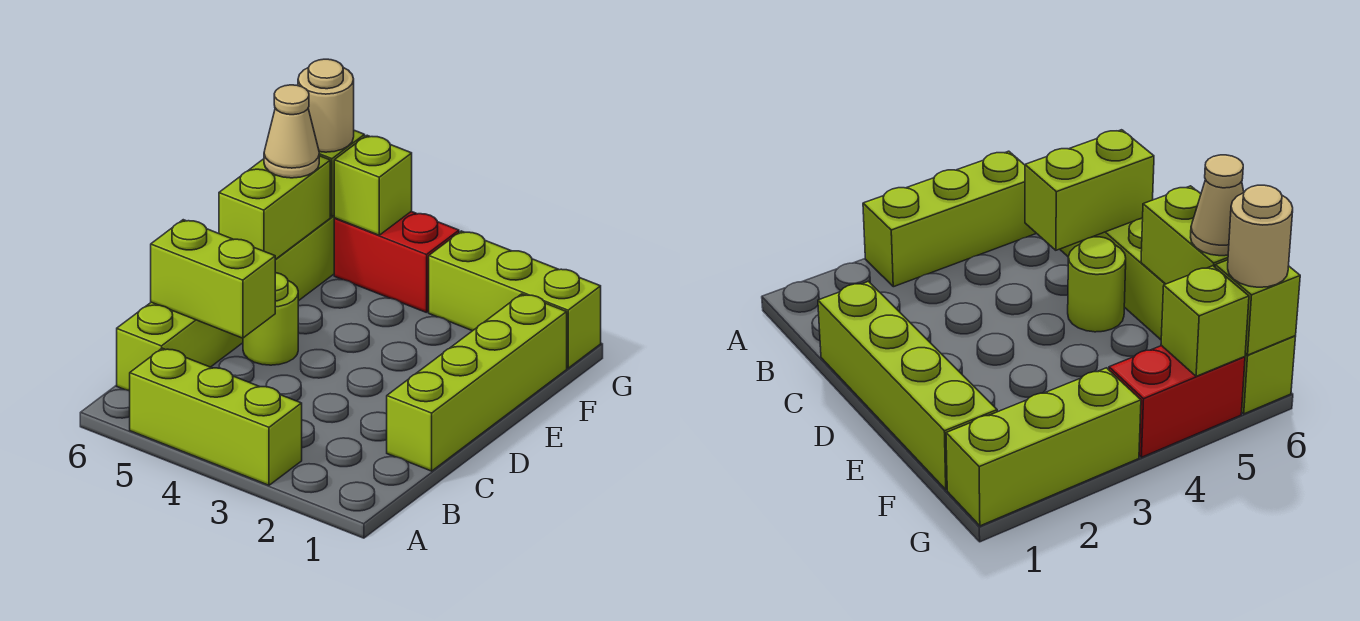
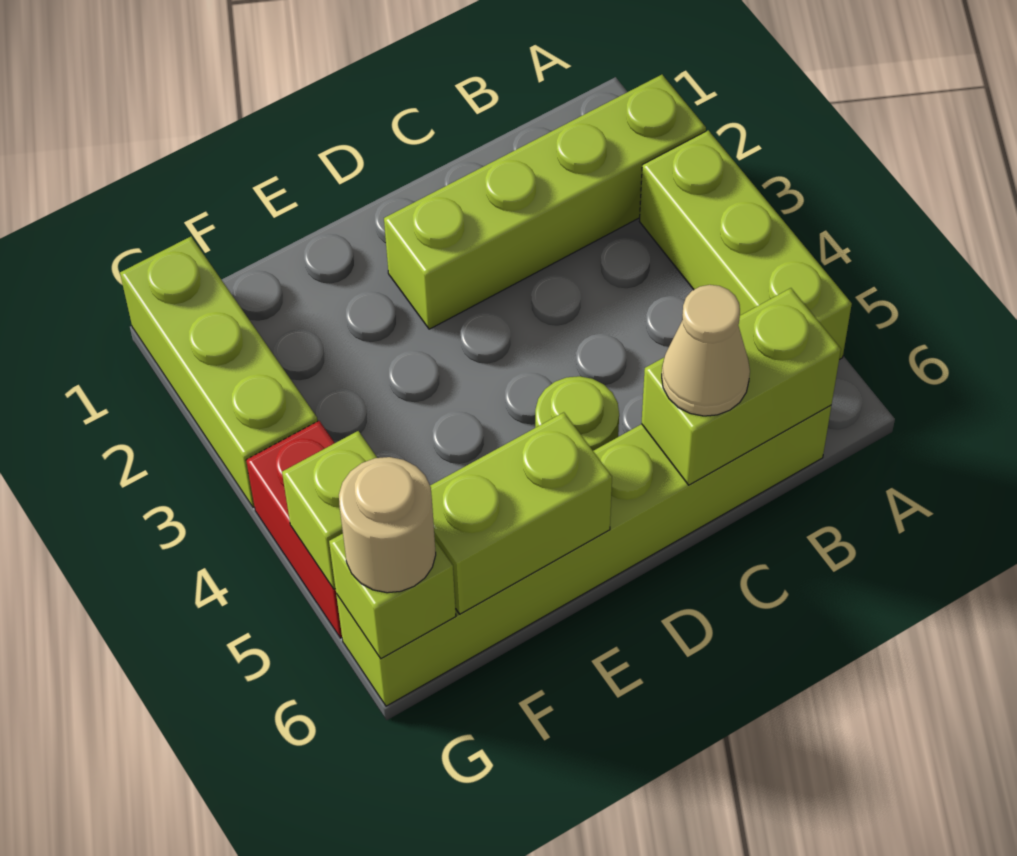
lime brick C1:F1 level 1 -> lime brick A2:D2 level 1
lime brick C5:C6 level 2 -> lime brick B6:C6 level 2
tan cone F6 level 3 -> tan cone C6 level 3

